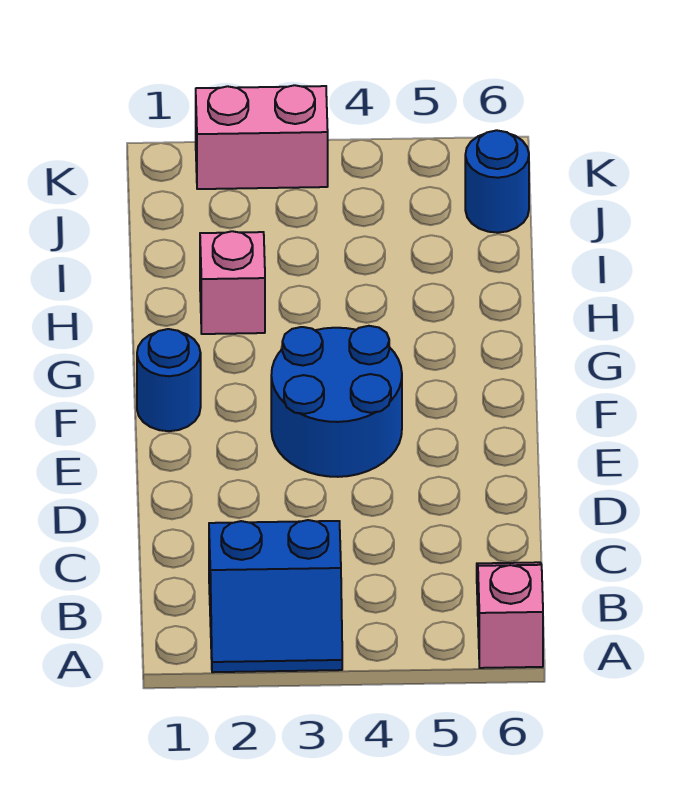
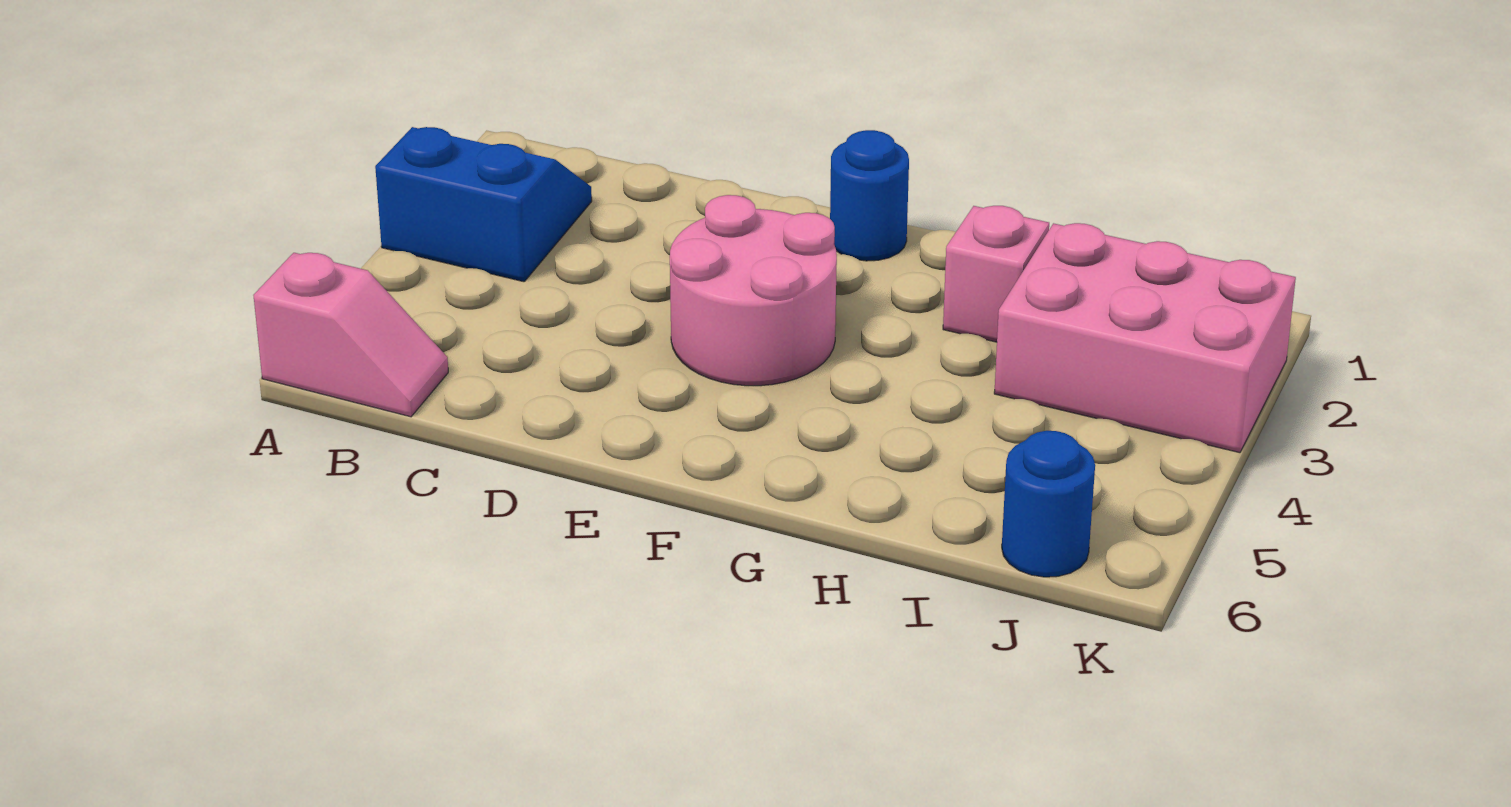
blue slope A2:B3 level 1 top B -> blue slope A2:B3 level 1 top 3
blue round brick E3:F4 level 1 -> pink round brick E3:F4 level 1
pink brick K2:K3 level 1 -> pink brick I2:K3 level 1

